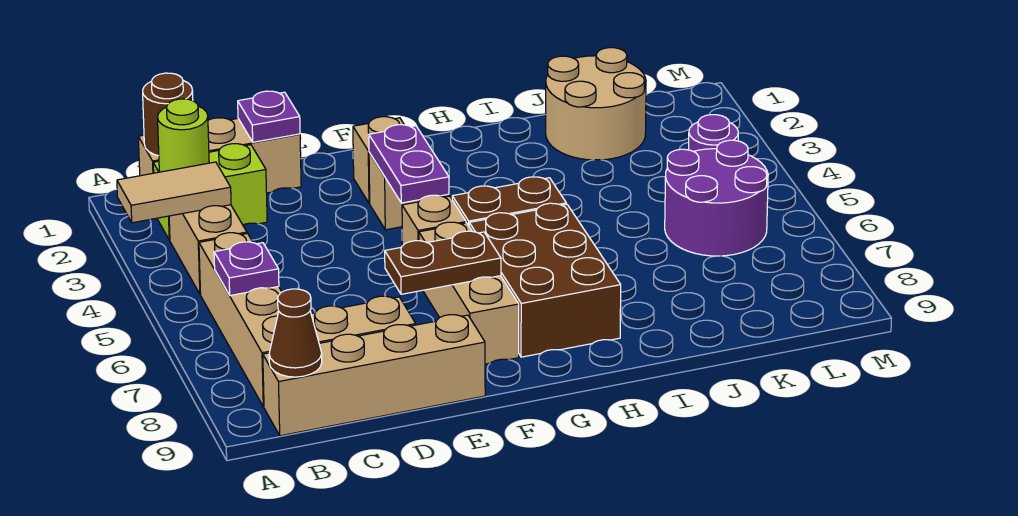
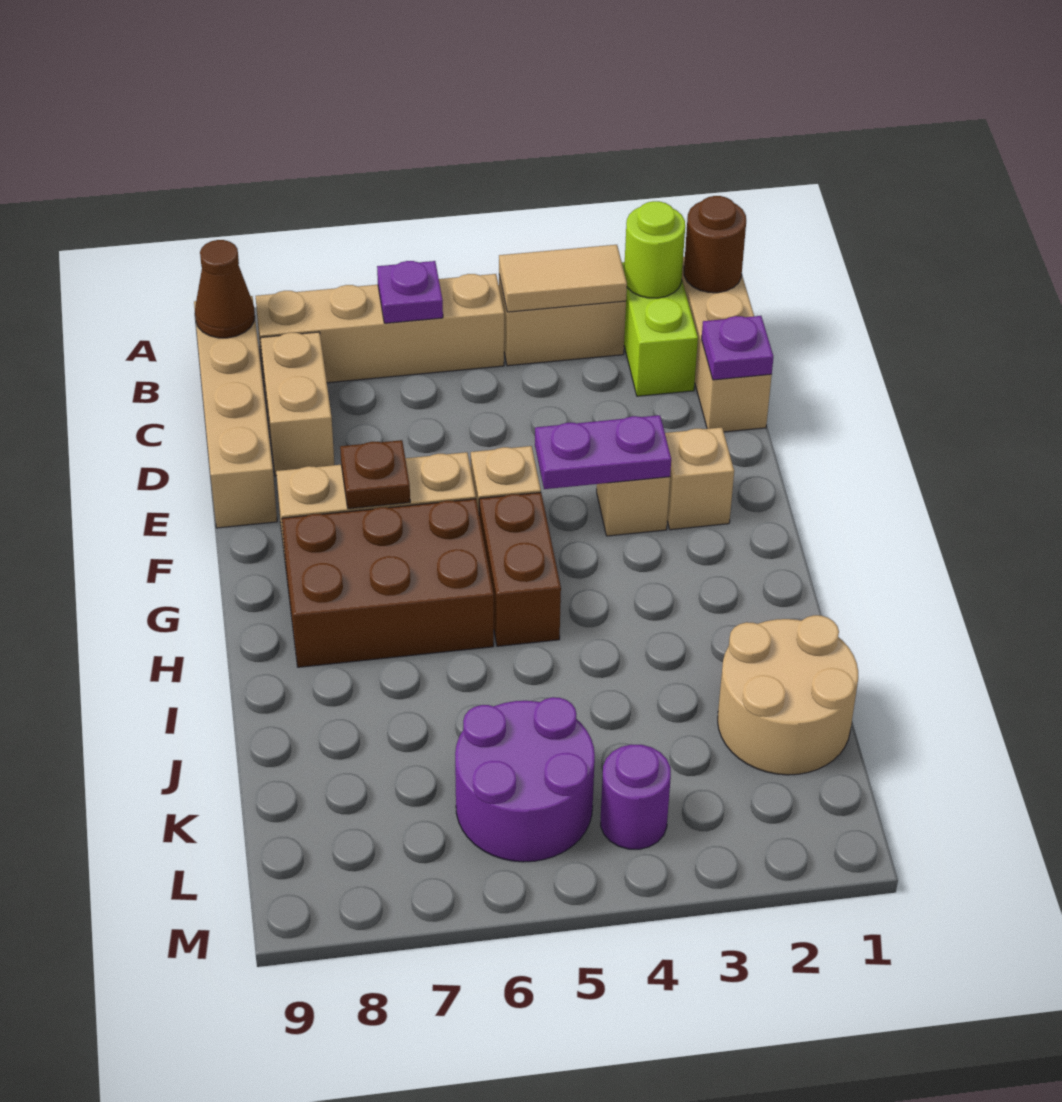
tan tile A3:B3 level 2 -> tan tile B3:B4 level 2
brown plate E7:F7 level 2 -> brown plate F7 level 2

